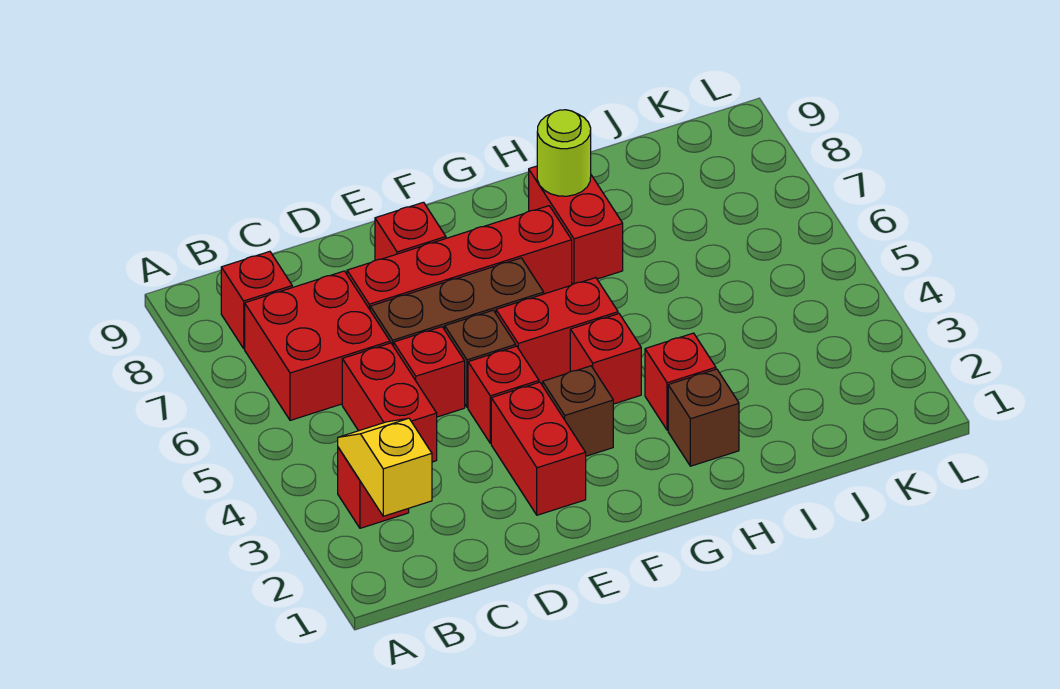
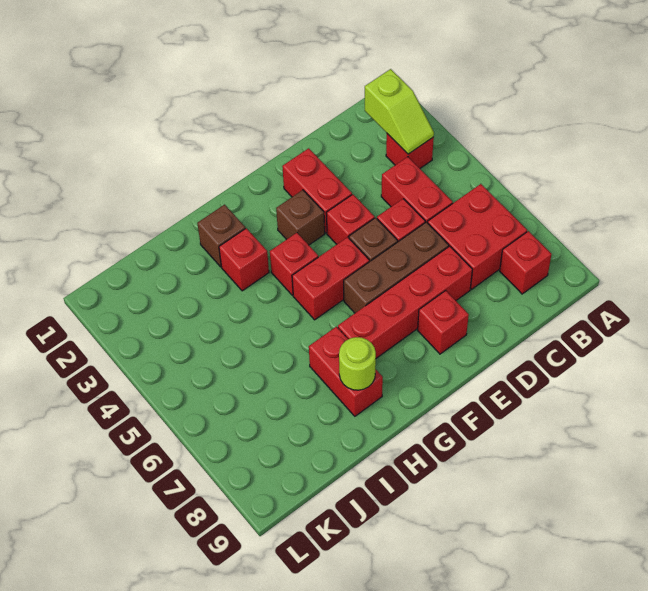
yellow slope B2:B3 level 2 top 2 -> lime slope B2:B3 level 2 top 2

